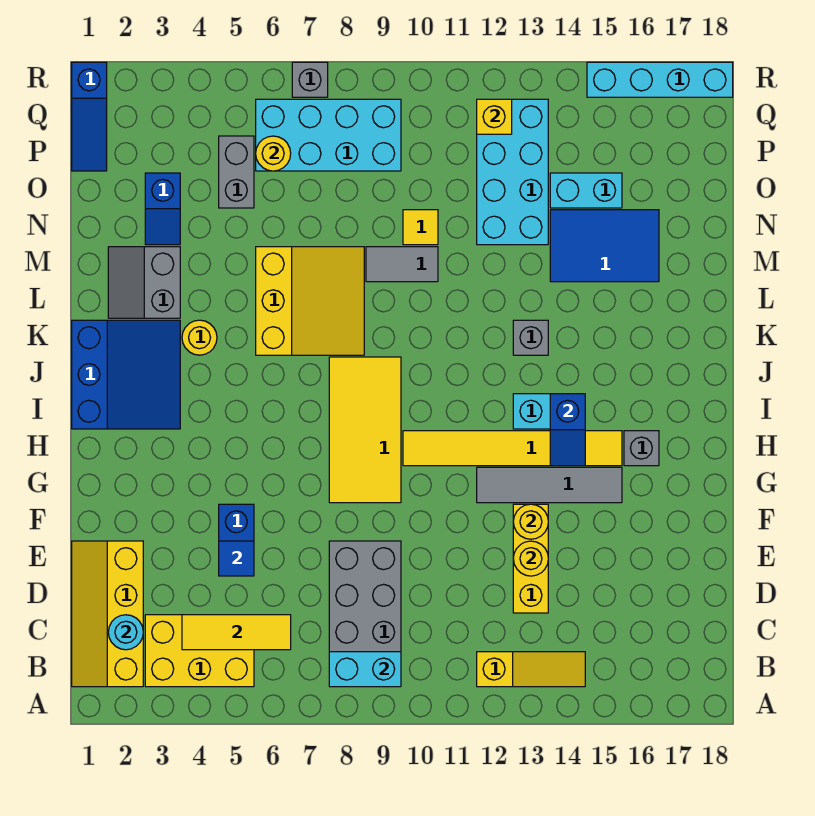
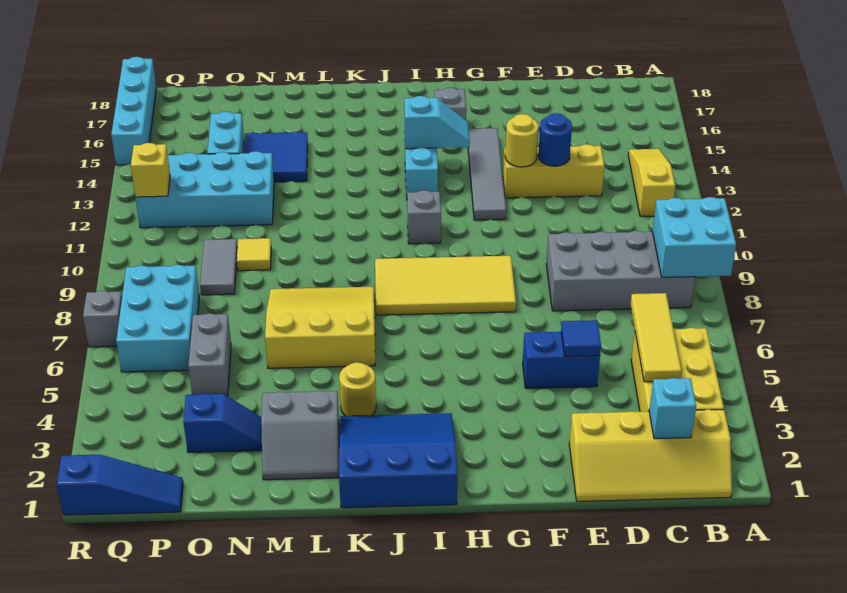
cyan brick B8:B9 level 2 -> cyan brick A8:B9 level 2
cyan round brick C2 level 2 -> cyan brick C2 level 2
yellow round brick E13 level 2 -> blue round brick E13 level 2
yellow tile H10:H15 level 1 -> none
blue slope H14:I14 level 2 top I -> cyan slope H14:I14 level 2 top I
grey brick K13 level 1 -> grey brick I11 level 1
grey tile M9:M10 level 1 -> grey tile O9:O10 level 1
blue tile M14:N16 level 1 -> blue tile M14:N15 level 1
grey brick O5:P5 level 1 -> grey brick O5:O6 level 1
cyan brick P6:Q9 level 1 -> cyan brick P6:Q8 level 1
yellow round brick P6 level 2 -> none

